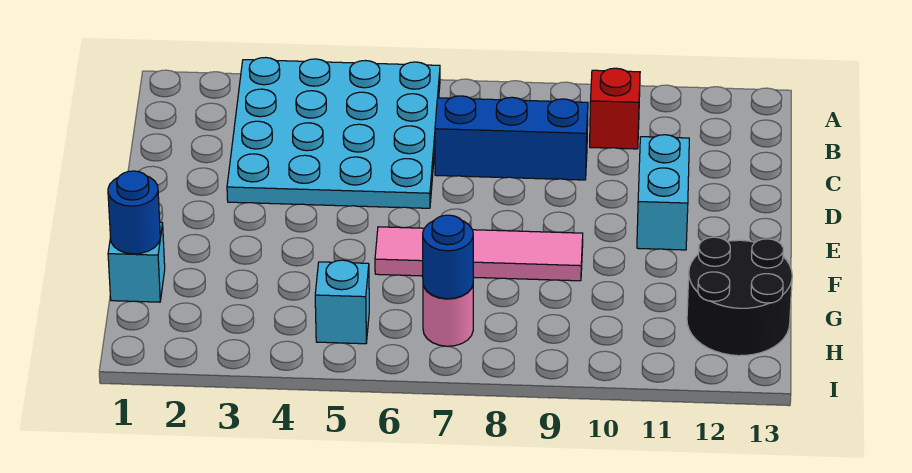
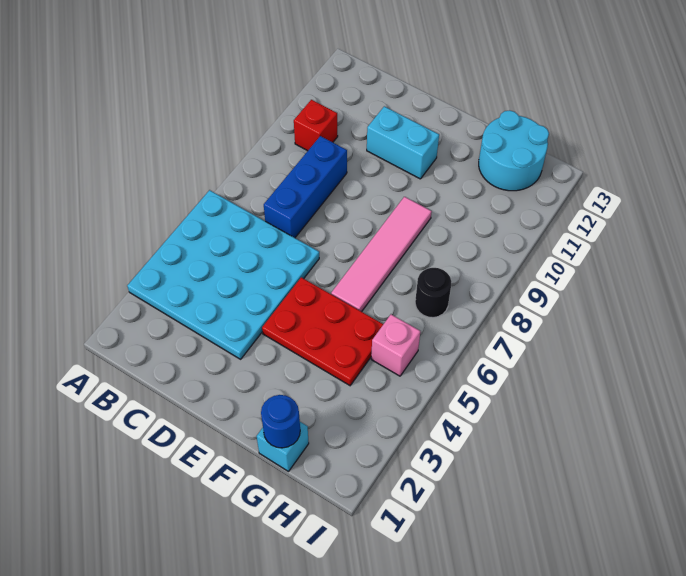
none -> red plate E4:G5 level 1
black round brick G12:H13 level 1 -> cyan round brick G12:H13 level 1
cyan brick H5 level 1 -> pink brick H5 level 1
pink round brick H7 level 1 -> black round brick H7 level 1
blue round brick H7 level 2 -> none

